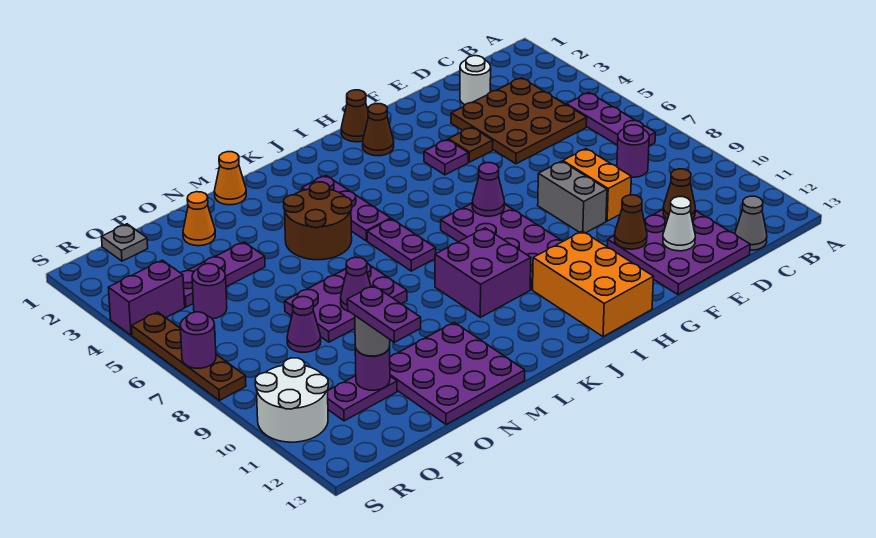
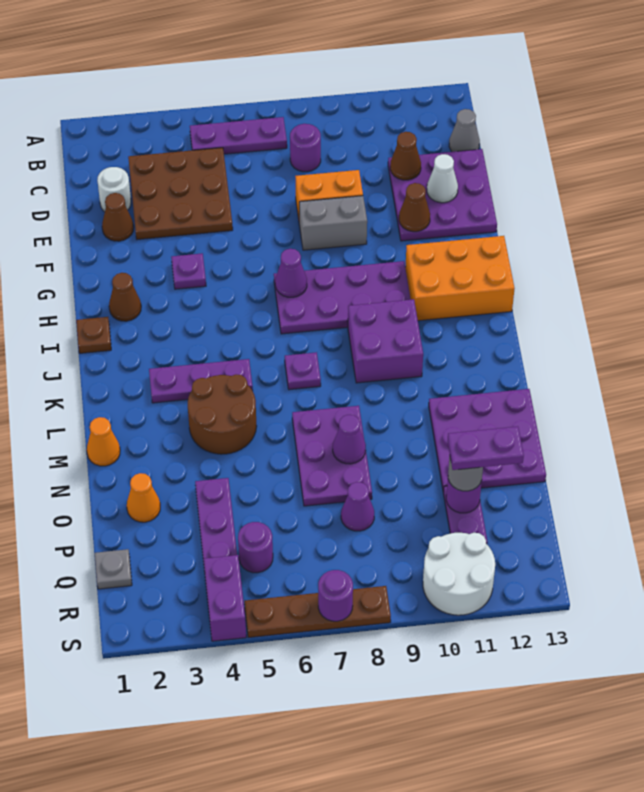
brown plate F4 level 1 -> brown plate I1 level 1
brown cone H1 level 1 -> brown cone E2 level 1
purple plate K6:K7 level 1 -> purple plate K7 level 1

